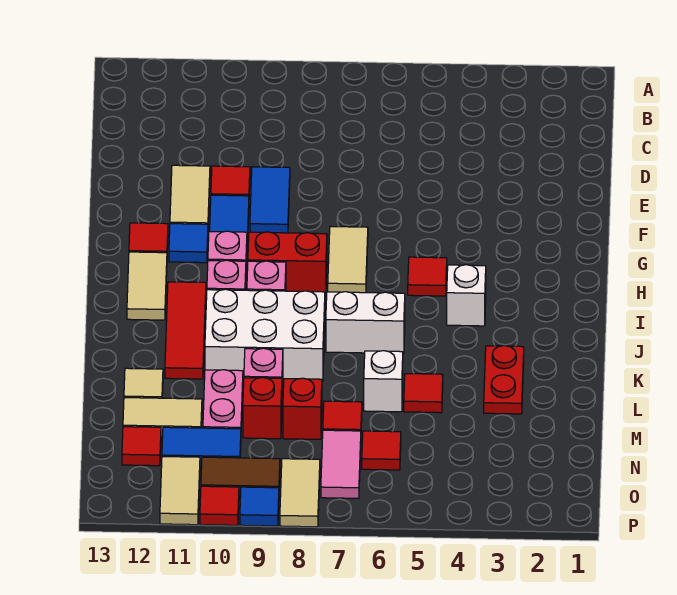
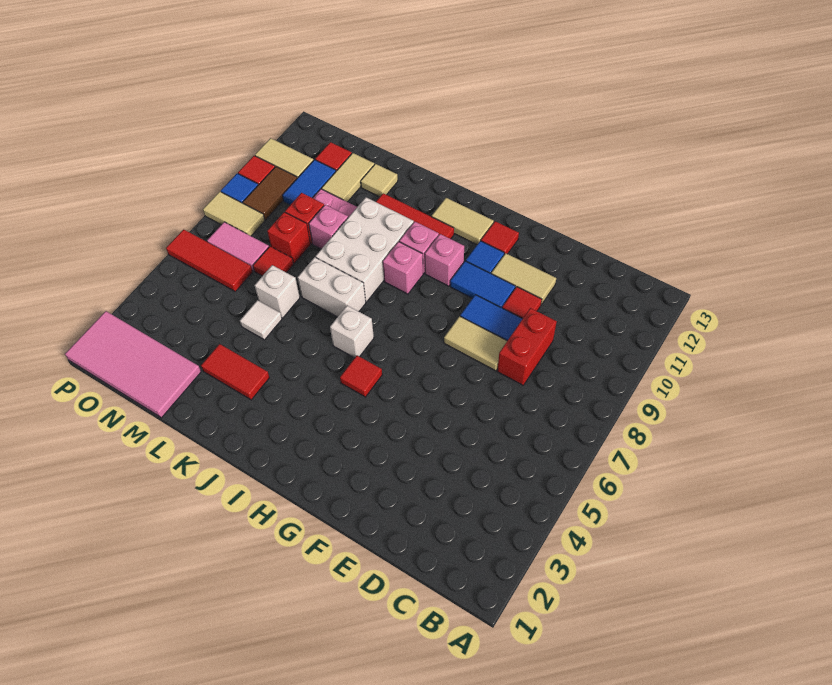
tan tile G7:H7 level 1 -> tan tile E8:F8 level 1
red brick H8:H9 level 1 -> red brick D8:D9 level 1
white brick I4 level 1 -> white brick I6 level 1
white brick J6:J7 level 1 -> white brick J7:K7 level 1
red plate K3:L3 level 1 -> red tile K3:L3 level 1
red tile L5 level 1 -> white tile L5 level 1
none -> pink tile M1:P2 level 1
red tile N6 level 1 -> red tile N6:P6 level 1

